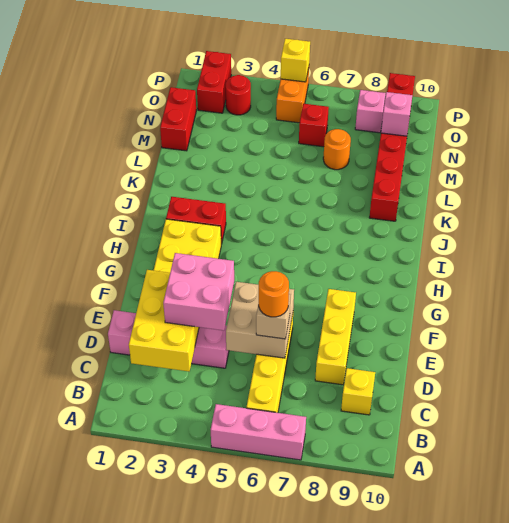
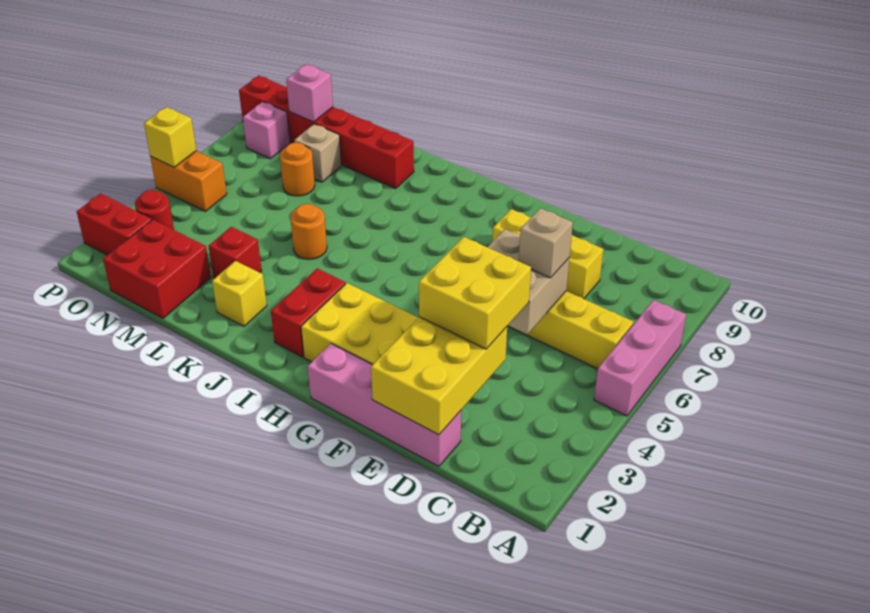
yellow brick C2:E3 level 2 -> yellow brick D1:E3 level 2
yellow brick C9 level 1 -> yellow brick K2 level 1
pink brick D1:D4 level 1 -> pink brick D1:G1 level 1
pink brick D3:E4 level 3 -> yellow brick D3:E4 level 3
orange round brick D6 level 4 -> orange round brick K5 level 1
red brick M1:N1 level 1 -> red brick M1:N2 level 1
none -> tan brick M8 level 1
red brick N6 level 1 -> red brick L3 level 1

